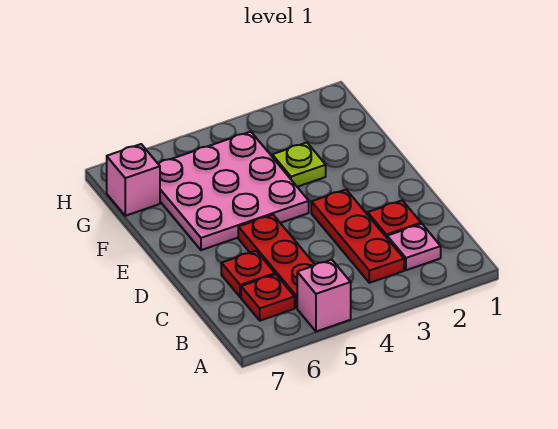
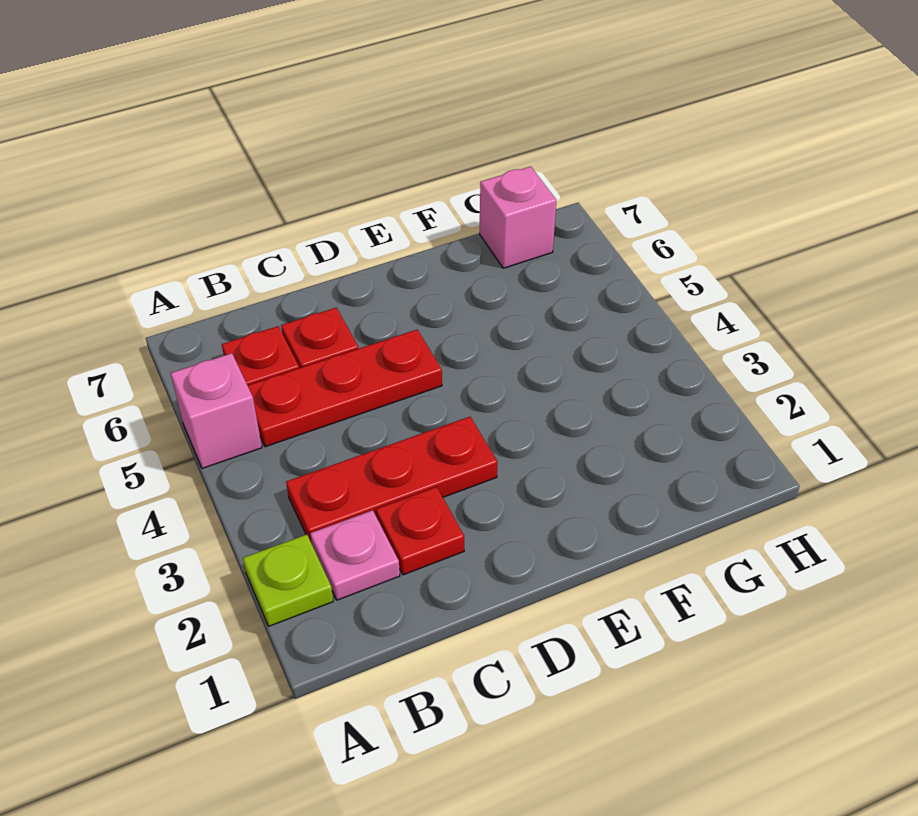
pink plate E4:G6 level 1 -> none
lime plate F3 level 1 -> lime plate A2 level 1

